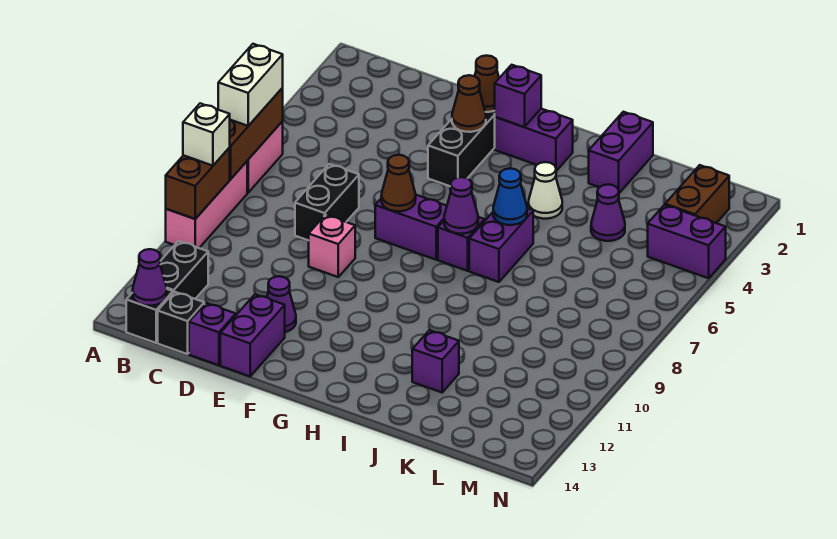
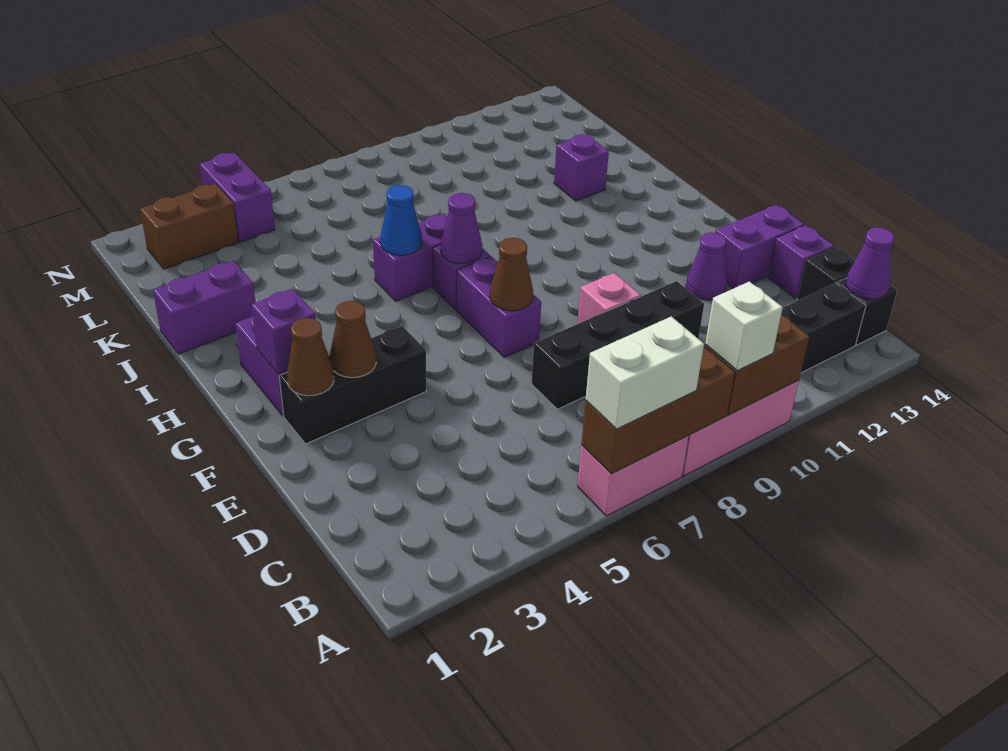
black brick D7:D8 level 1 -> black brick D7:D10 level 1
white cone I4 level 1 -> none
purple cone K4 level 1 -> none

